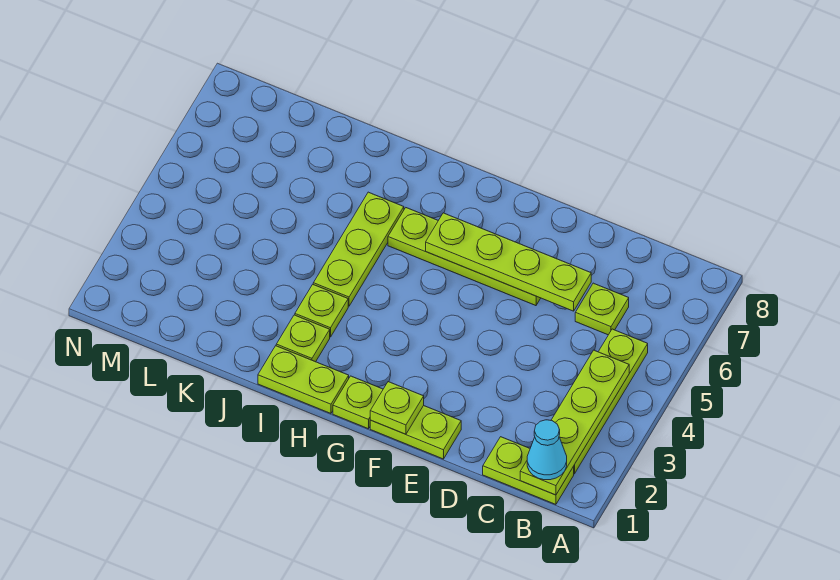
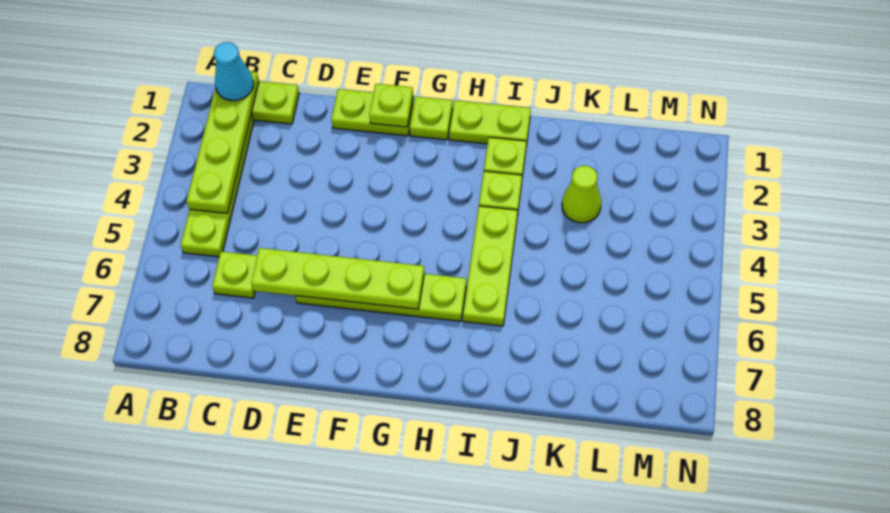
none -> lime cone K3 level 1

